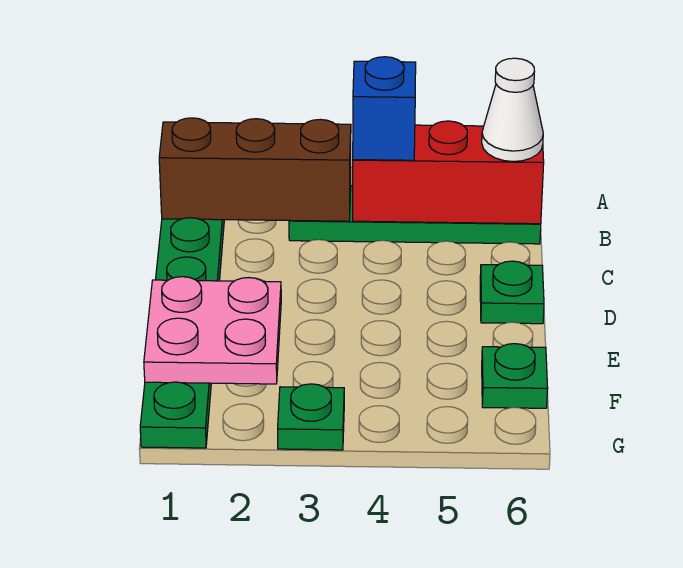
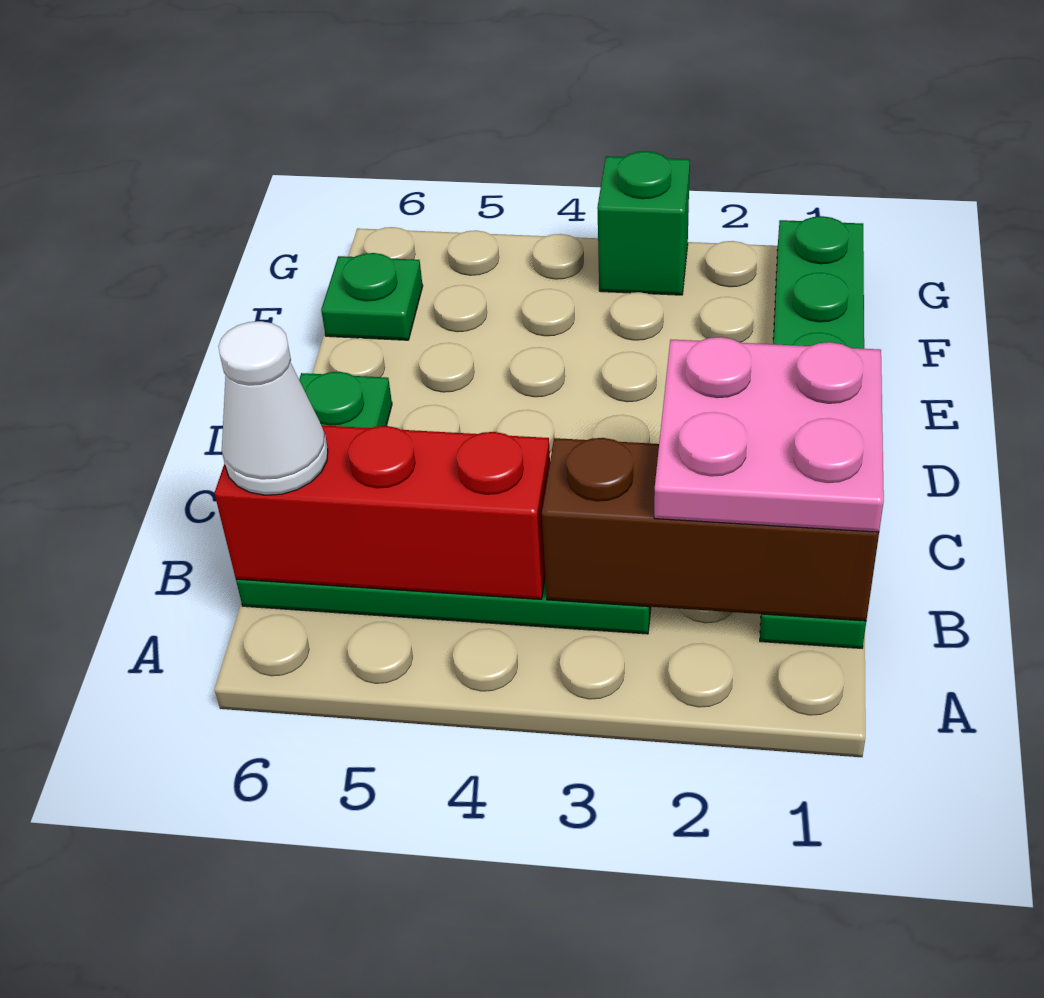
blue brick B4 level 3 -> none
pink plate E1:F2 level 2 -> pink plate B1:C2 level 3
green plate G3 level 1 -> green brick G3 level 1

